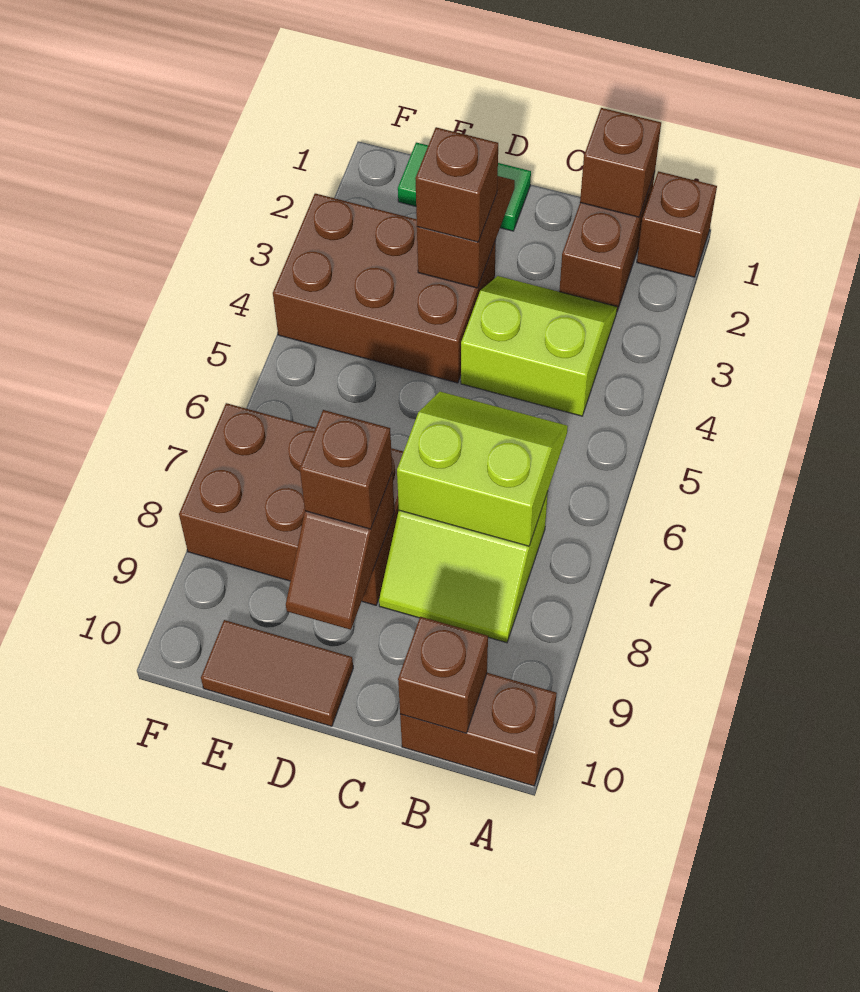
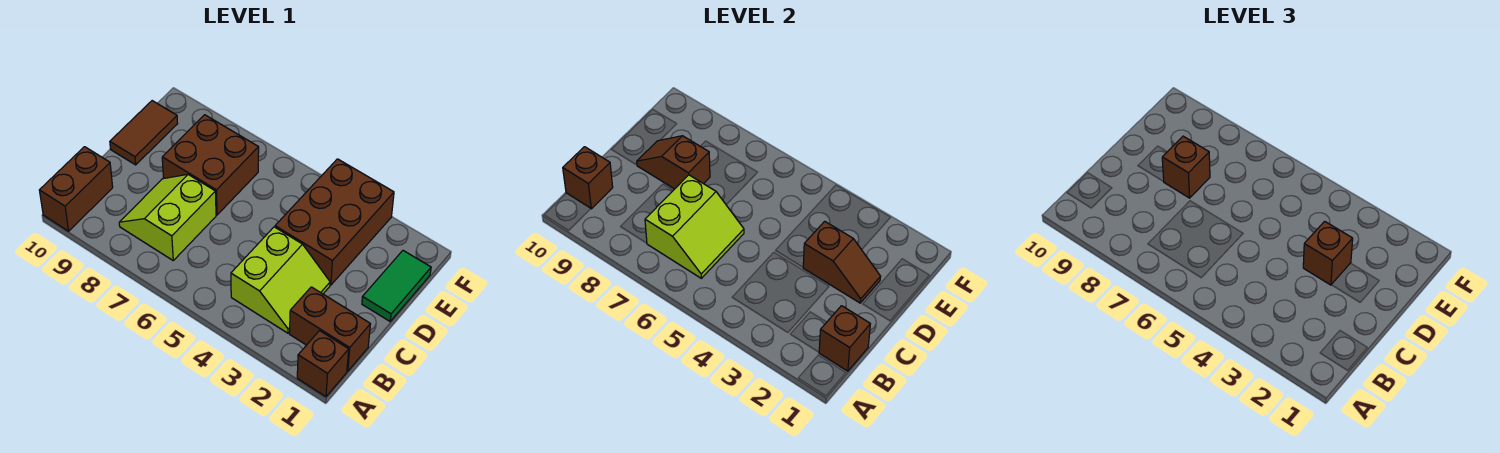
brown brick D7:F8 level 1 -> brown brick D7:E8 level 1

